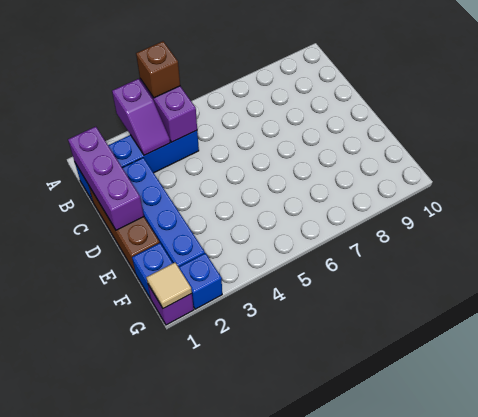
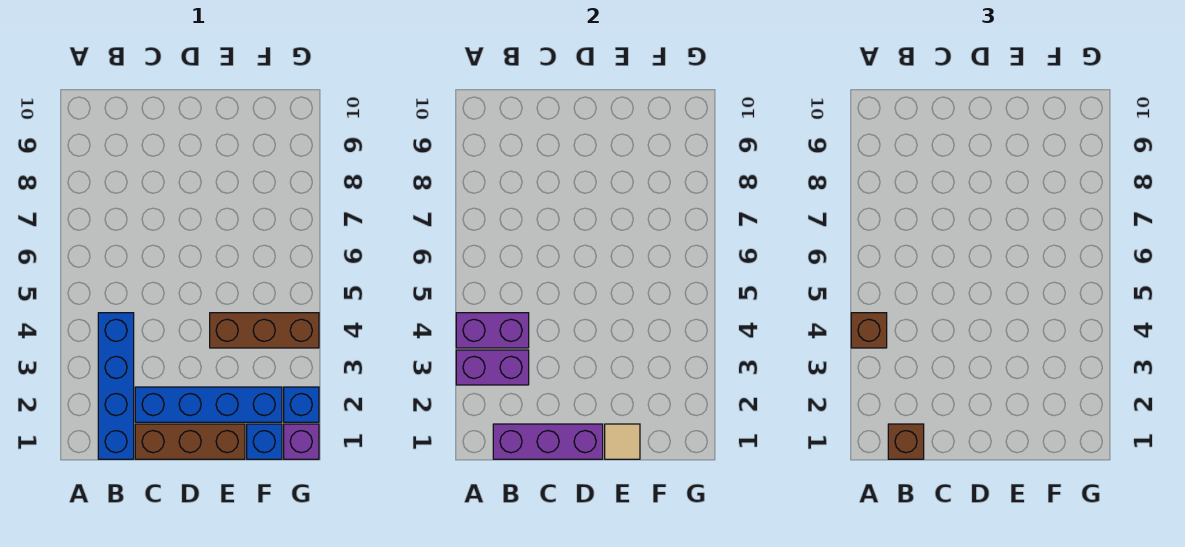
purple slope A3:B3 level 2 top A -> purple brick A3:B3 level 2
none -> brown brick B1 level 3
none -> brown brick E4:G4 level 1
tan tile G1 level 2 -> tan tile E1 level 2

